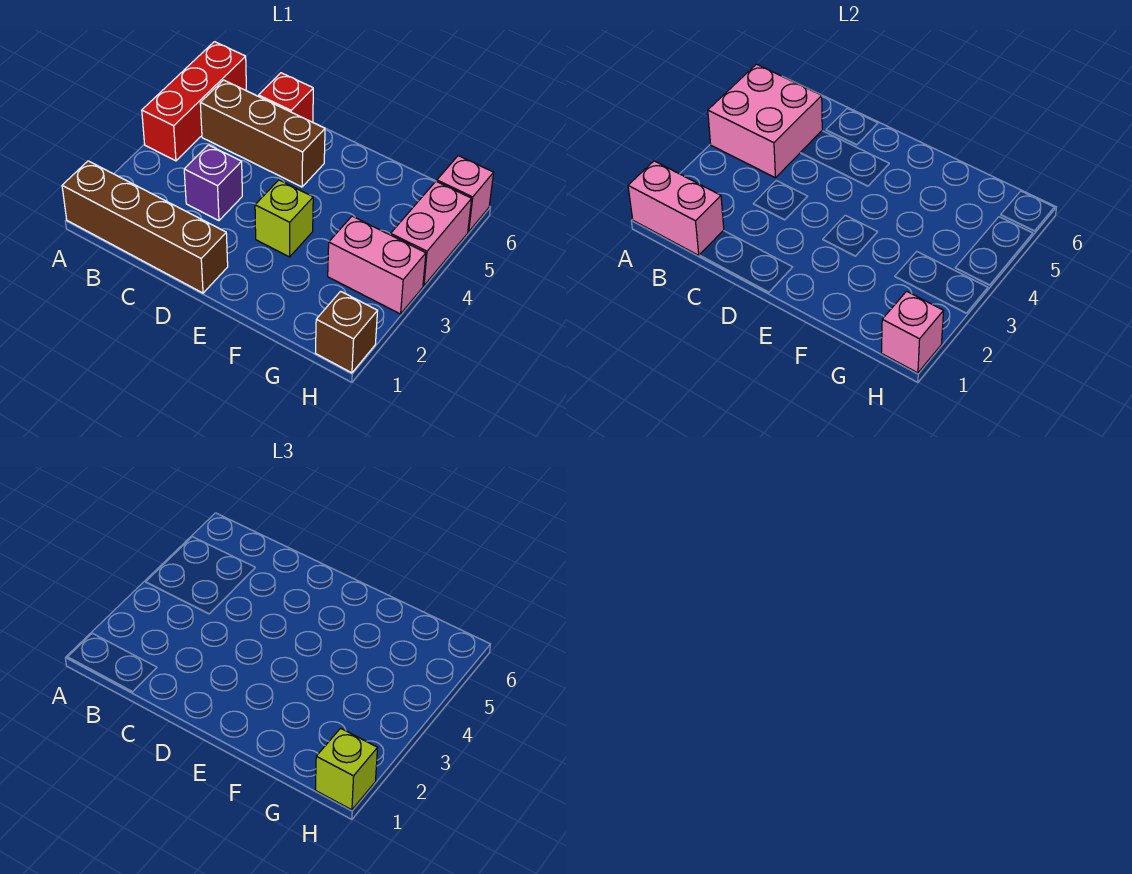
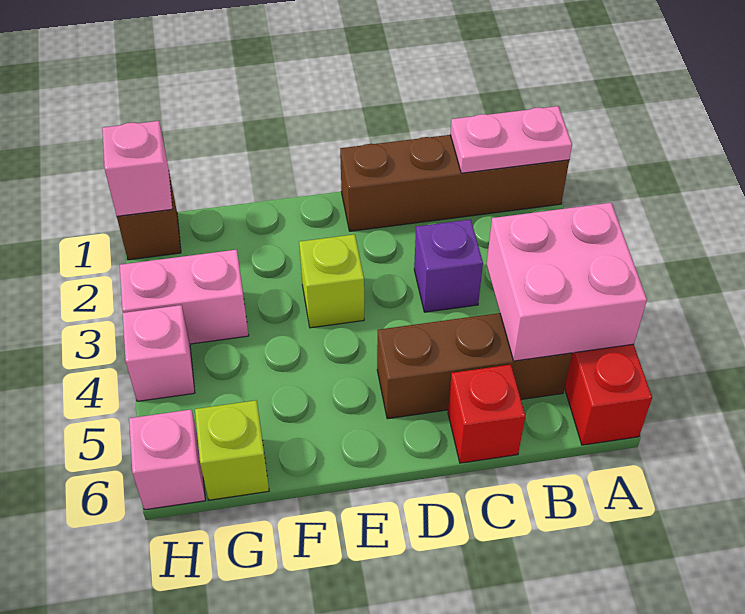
pink brick A1:B1 level 2 -> pink plate A1:B1 level 2
lime brick H1 level 3 -> lime brick G6 level 1
pink brick H4:H5 level 1 -> pink brick H4 level 1

